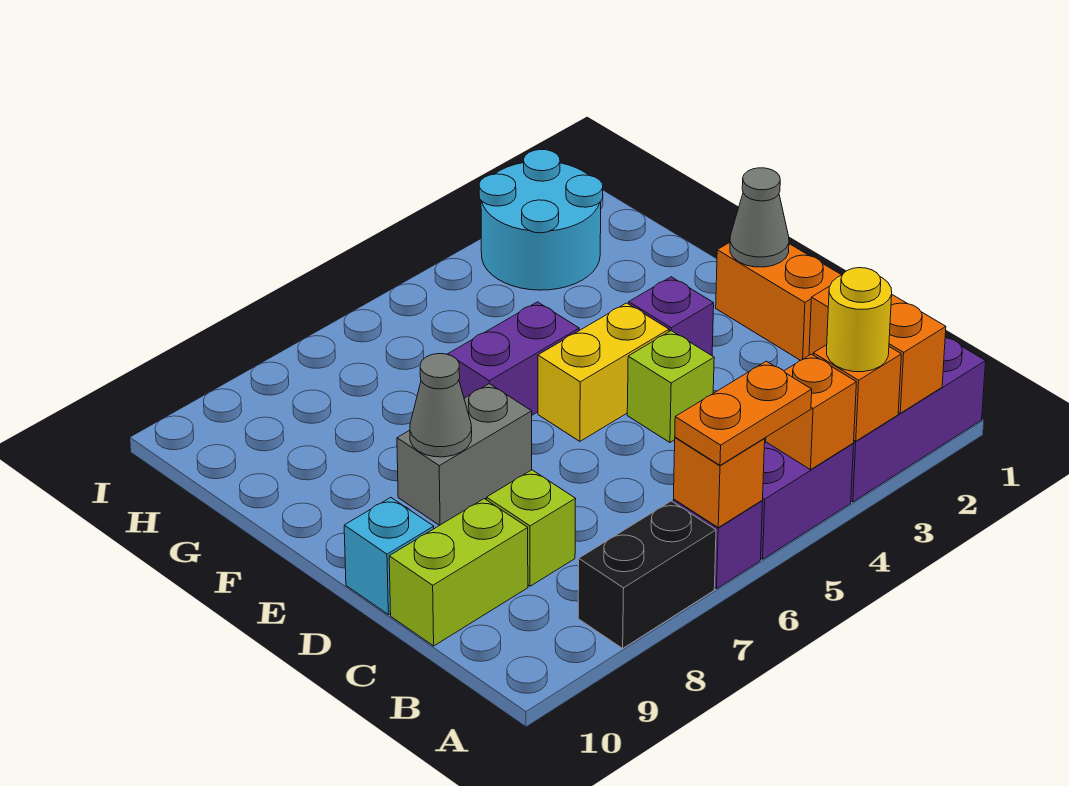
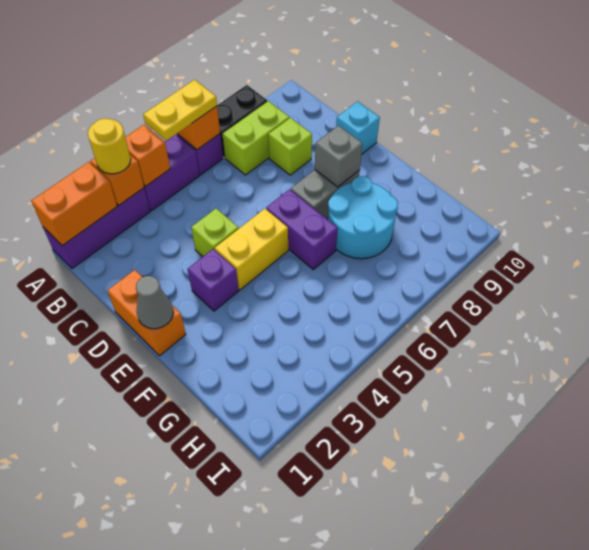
orange brick A2:B2 level 2 -> orange brick A1:A2 level 2
orange plate A5:A6 level 3 -> yellow plate A5:A6 level 3
lime brick C9:C10 level 1 -> lime brick B7:B8 level 1
grey cone E8 level 2 -> grey brick E8 level 2
purple brick F5:F6 level 1 -> purple brick E6:F6 level 1
cyan round brick H2:I3 level 1 -> cyan round brick F7:G8 level 1

